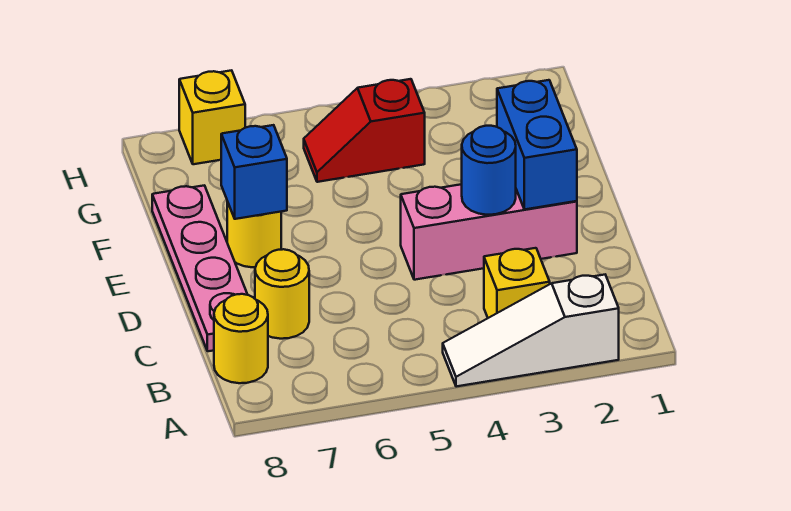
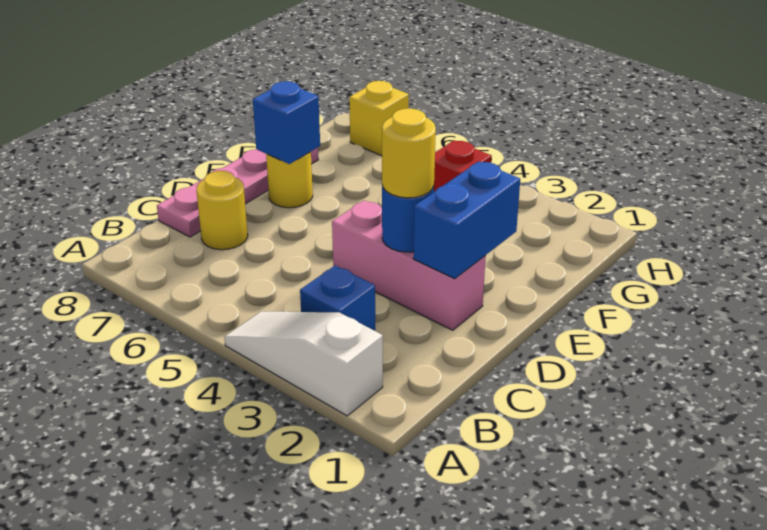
yellow brick B3 level 1 -> blue brick B3 level 1
yellow round brick B8 level 1 -> yellow round brick D3 level 3

